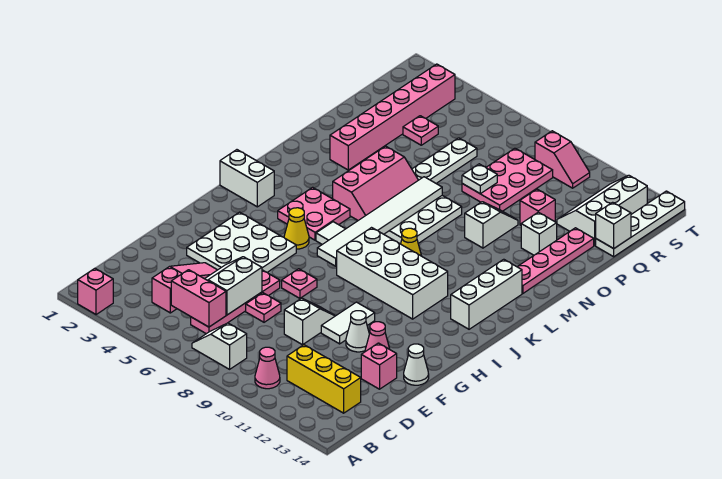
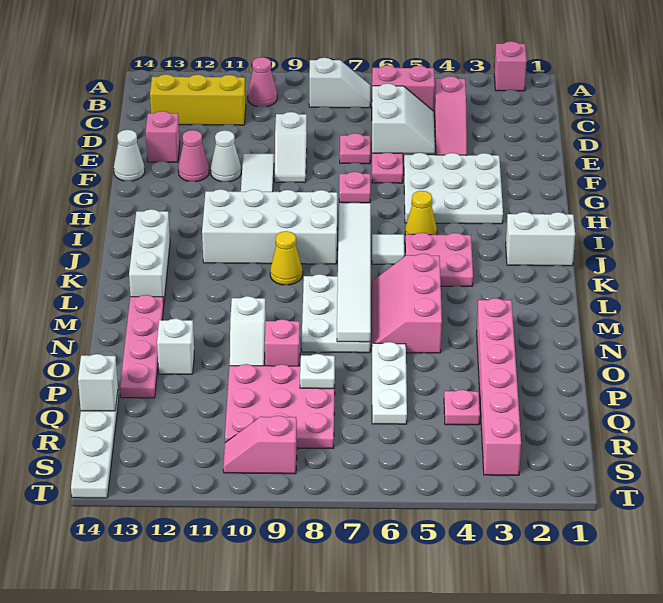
pink plate P8:R9 level 1 -> pink plate P8:R10 level 1
pink brick P11 level 1 -> pink brick O9 level 1
white slope Q12:S13 level 1 top 13 -> none

